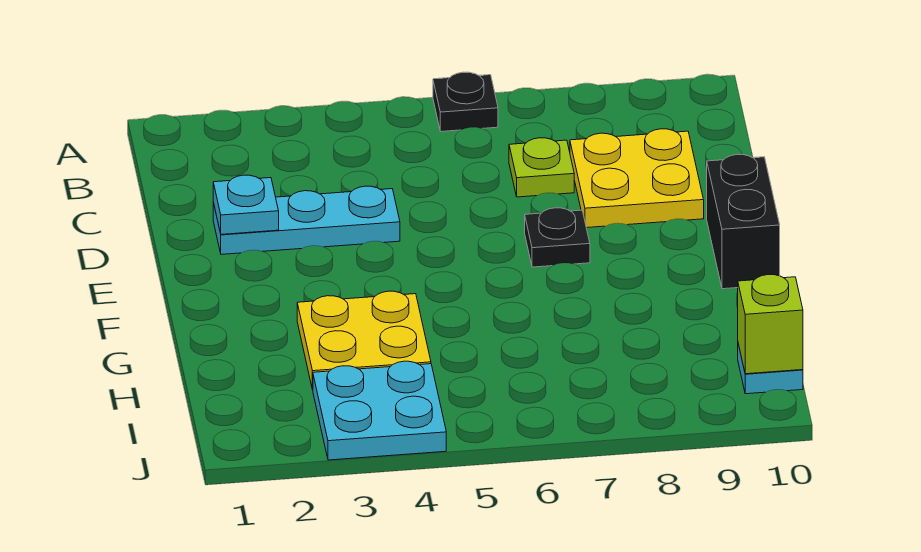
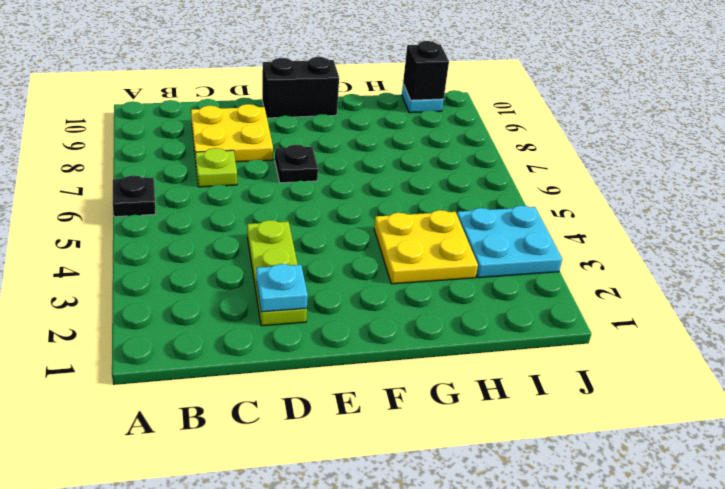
cyan plate D2:D4 level 1 -> lime plate D2:D4 level 1
lime brick I10 level 2 -> black brick I10 level 2

